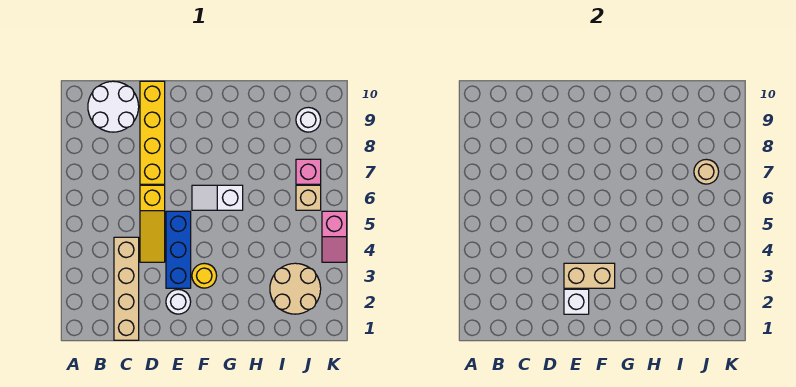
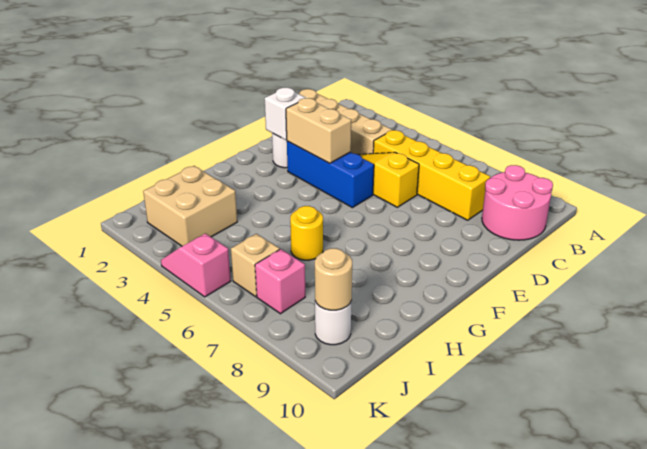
white round brick B9:C10 level 1 -> pink round brick B9:C10 level 1
yellow brick D7:D10 level 1 -> yellow brick C5:C8 level 1
tan brick E3:F3 level 2 -> tan brick E3:E4 level 2
yellow round brick F3 level 1 -> yellow round brick H6 level 1
white slope F6:G6 level 1 top G -> none
tan round brick I2:J3 level 1 -> tan brick I2:J3 level 1
tan round brick J7 level 2 -> tan round brick J9 level 2

